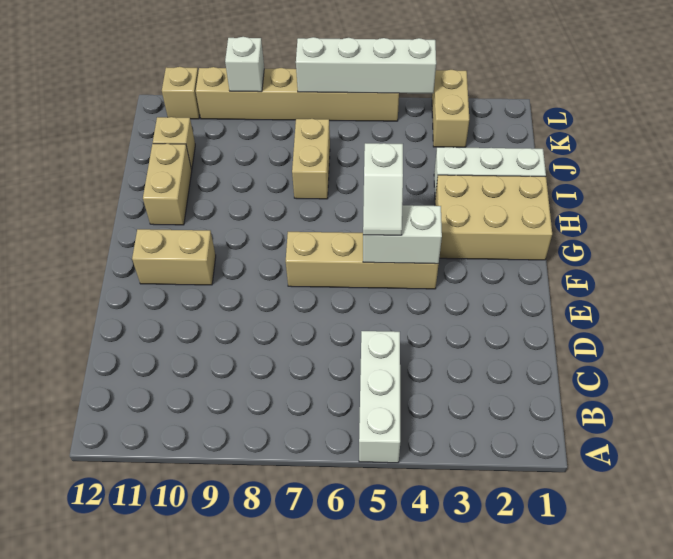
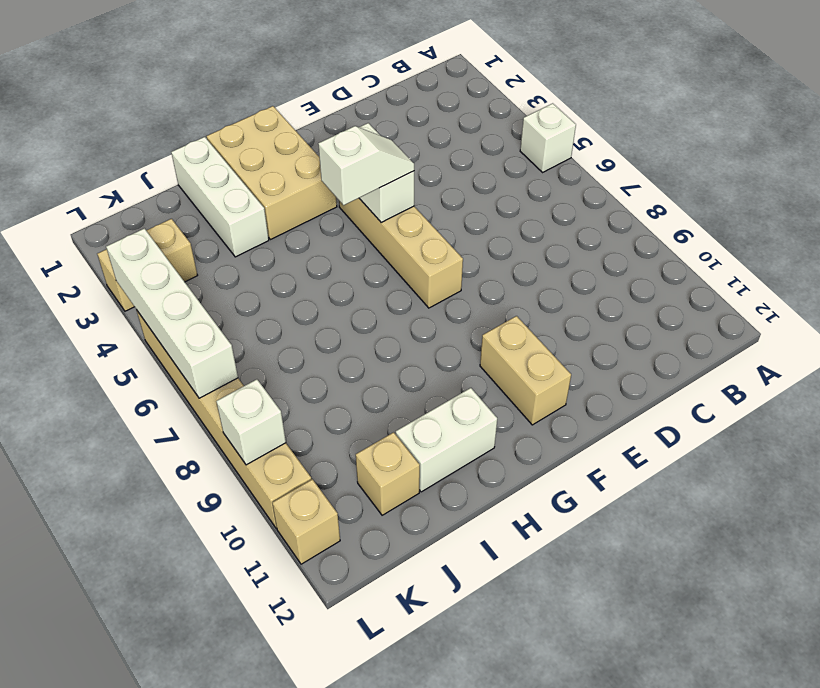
white brick A5:C5 level 1 -> white brick A5 level 1
tan brick H11:I11 level 1 -> white brick H11:I11 level 1
tan brick I7:J7 level 1 -> none

